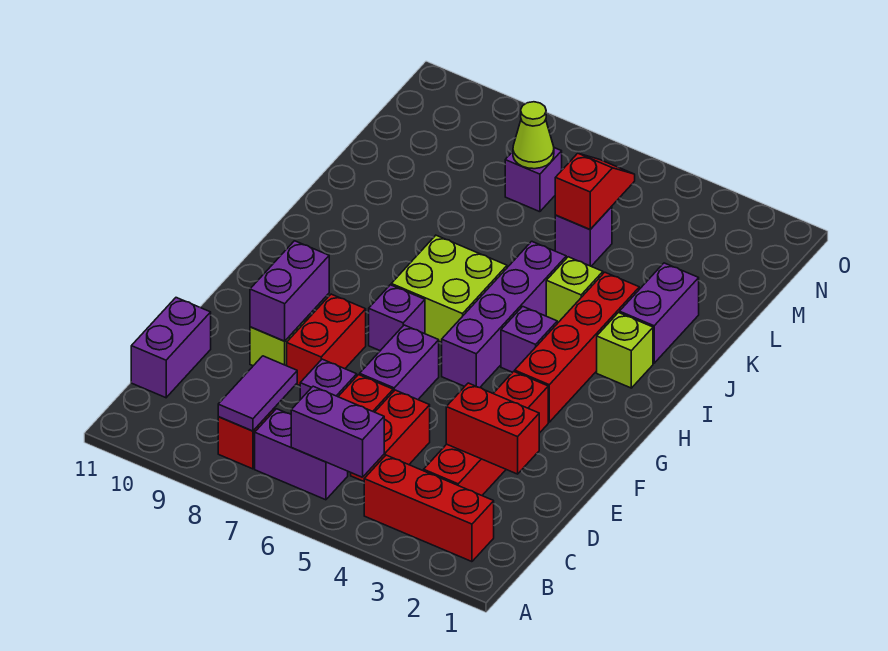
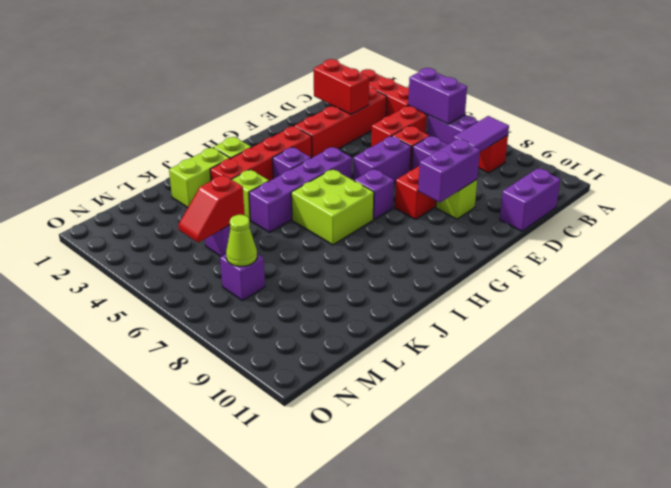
purple brick J2:K2 level 1 -> lime brick J2:K2 level 1

